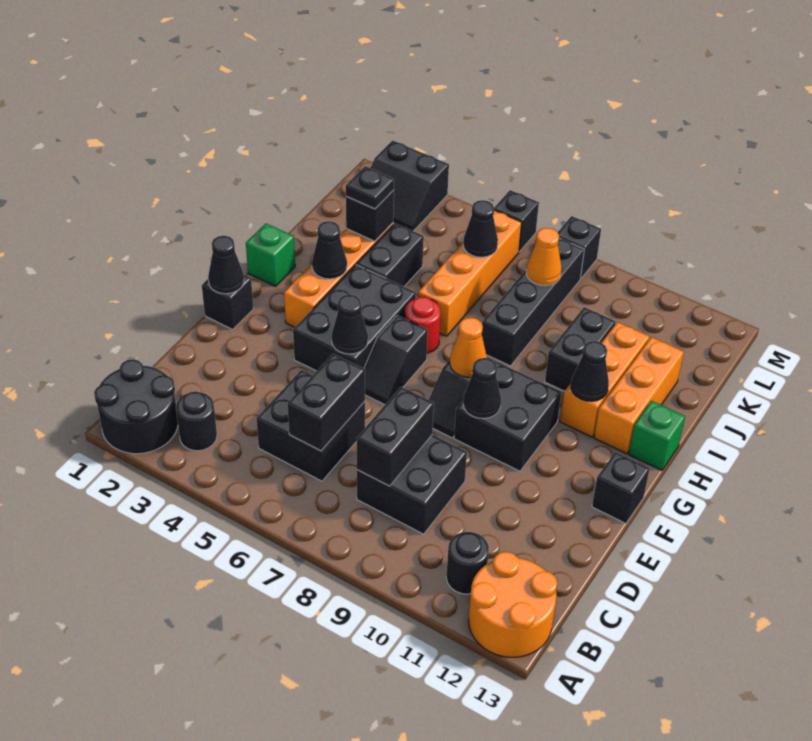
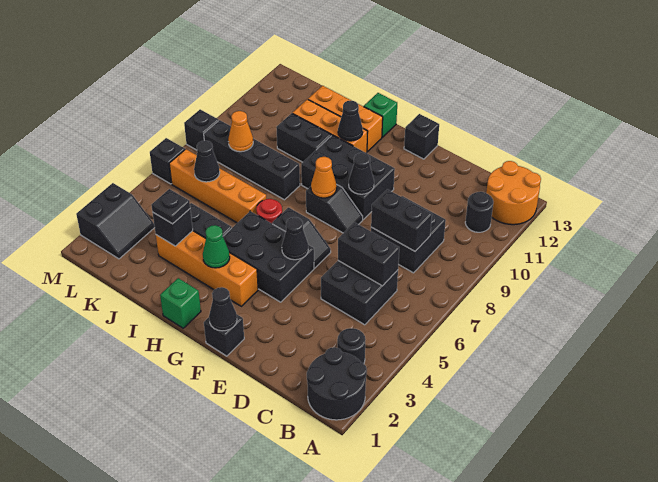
black brick F9:G10 level 1 -> black brick F9:H10 level 1
black cone H3 level 2 -> green cone H3 level 2

